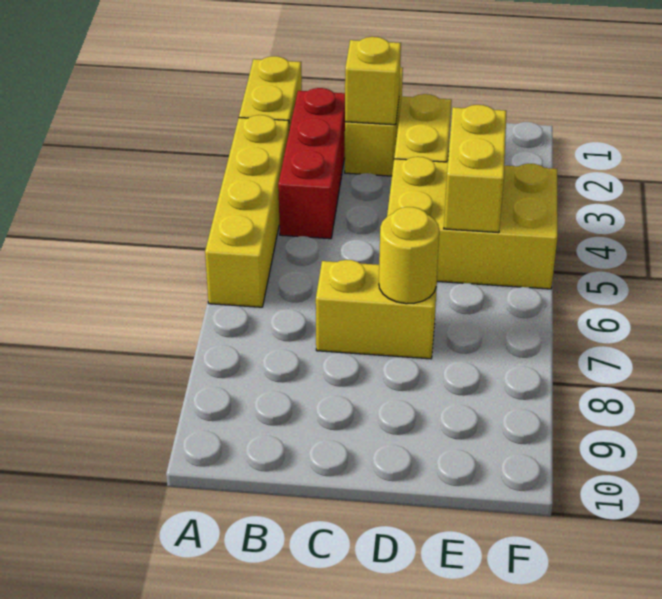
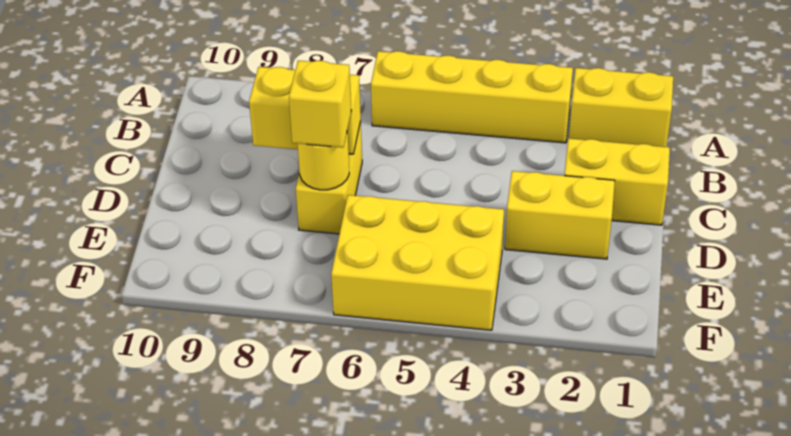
red brick B2:B4 level 1 -> none
yellow brick C2 level 2 -> yellow brick D7 level 3
yellow brick D4:F5 level 1 -> yellow brick E4:F6 level 1
yellow brick E4:E5 level 2 -> yellow brick C7:C8 level 2

